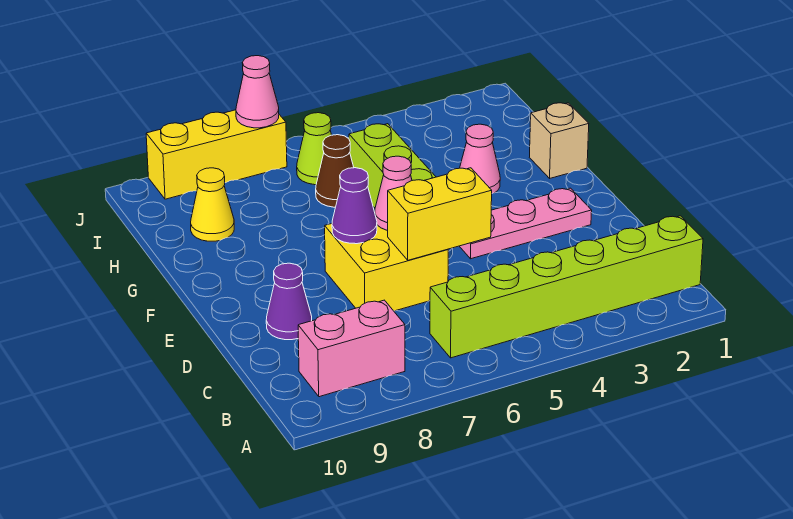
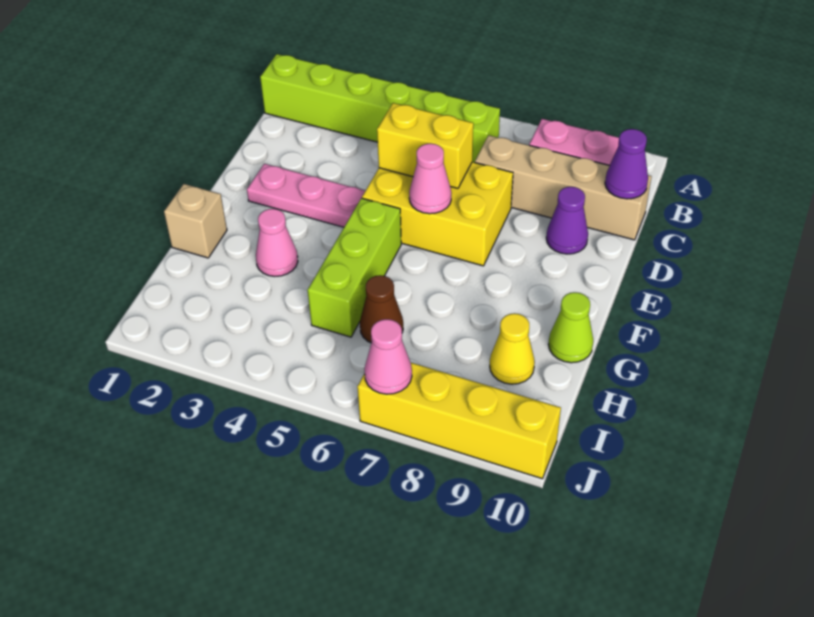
none -> tan brick C7:C10 level 1
yellow brick D6:E7 level 1 -> yellow brick D5:E7 level 1
purple cone E7 level 2 -> purple cone C10 level 2
lime cone I6 level 1 -> lime cone G10 level 1
yellow brick J7:J9 level 1 -> yellow brick J7:J10 level 1

